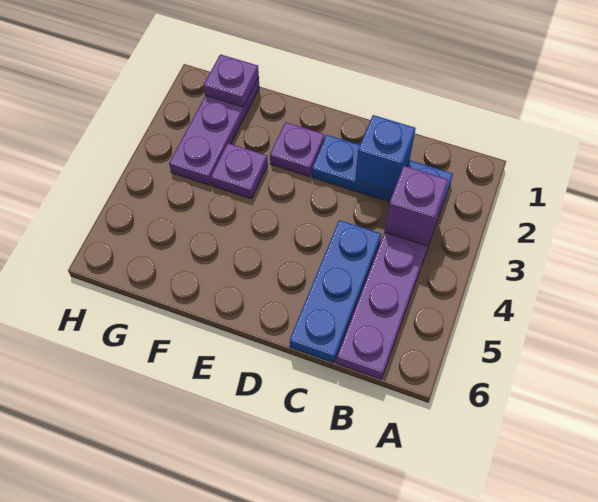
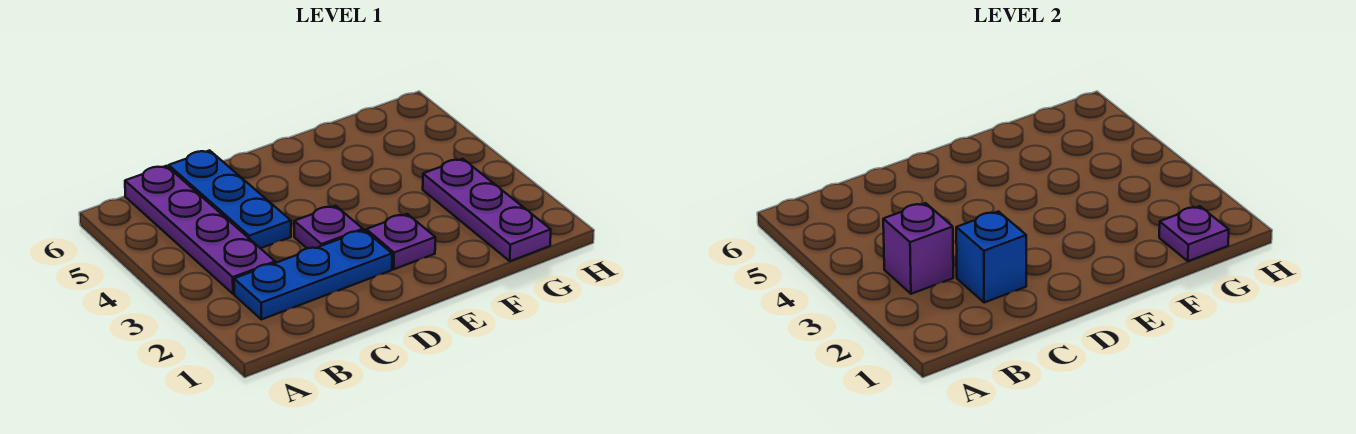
purple plate F3 level 1 -> purple plate D3 level 1

